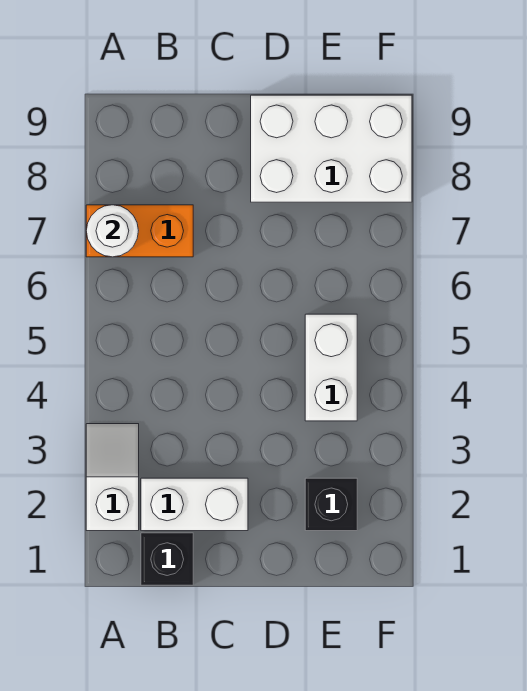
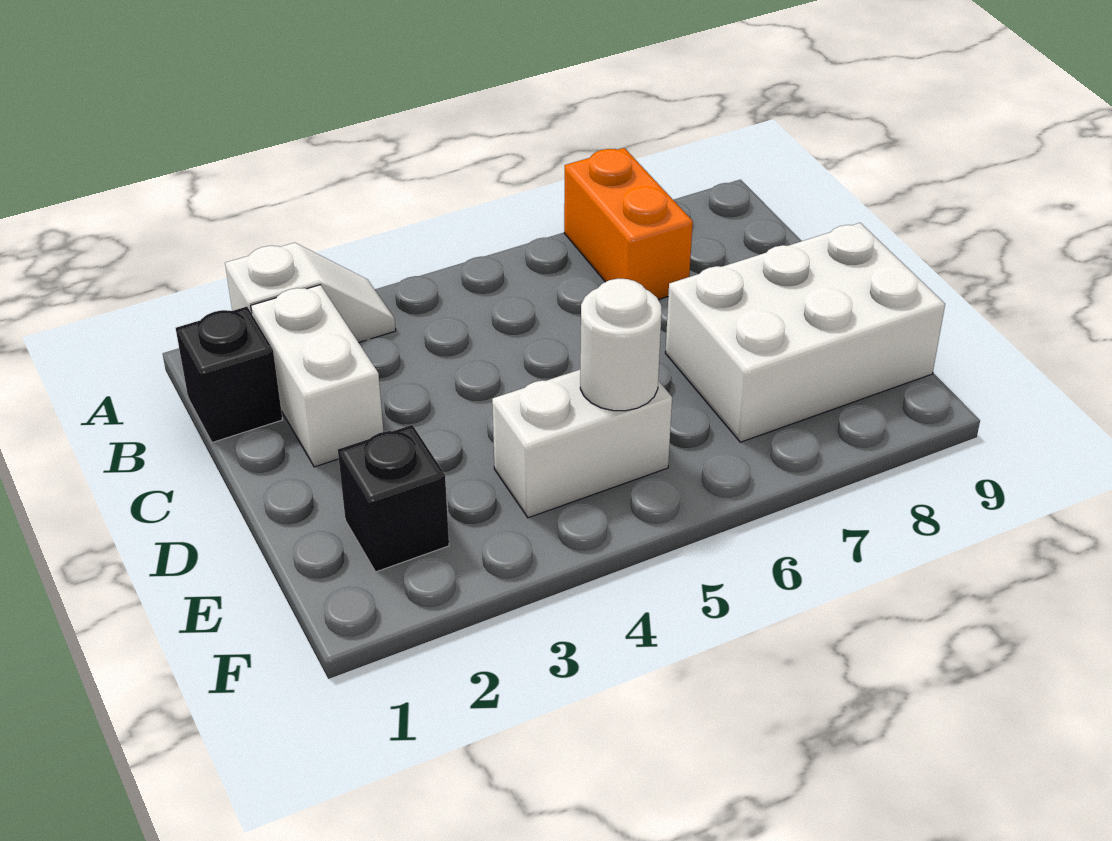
white round brick A7 level 2 -> white round brick E5 level 2
white brick D8:F9 level 1 -> white brick D7:E9 level 1

